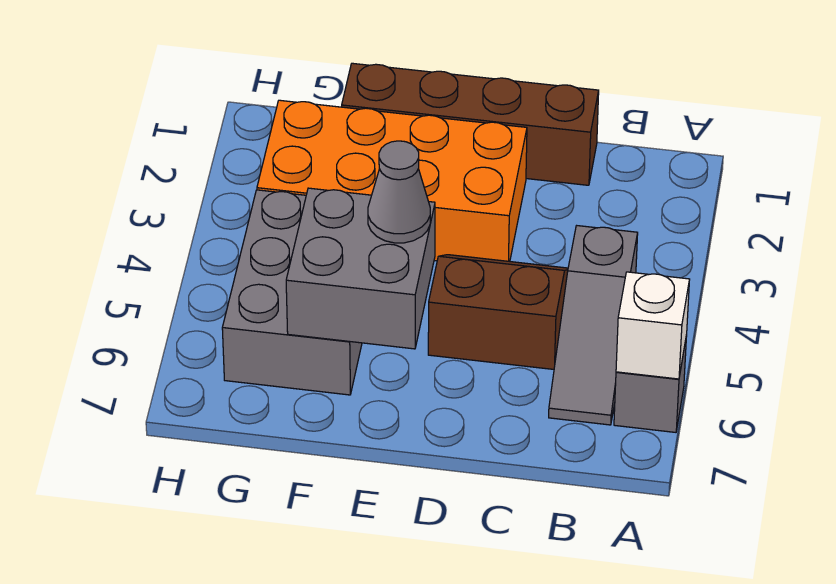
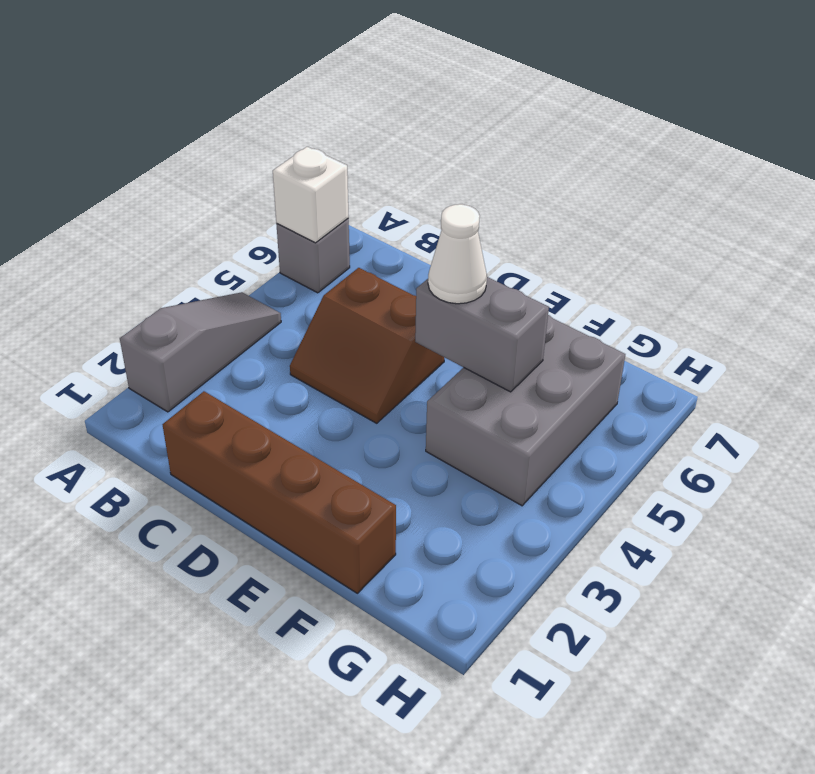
grey slope B4:B6 level 1 top 4 -> grey slope A2:A4 level 1 top 2
orange brick D2:G3 level 1 -> none
grey brick E5:F6 level 2 -> grey brick E5:F5 level 2
grey cone E5 level 3 -> white cone E5 level 3

